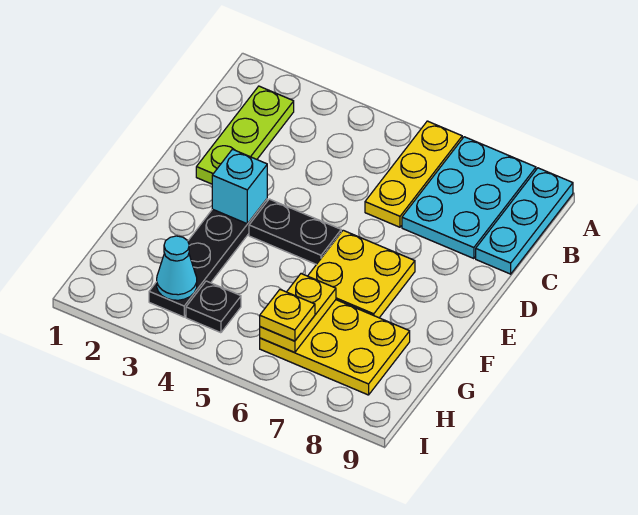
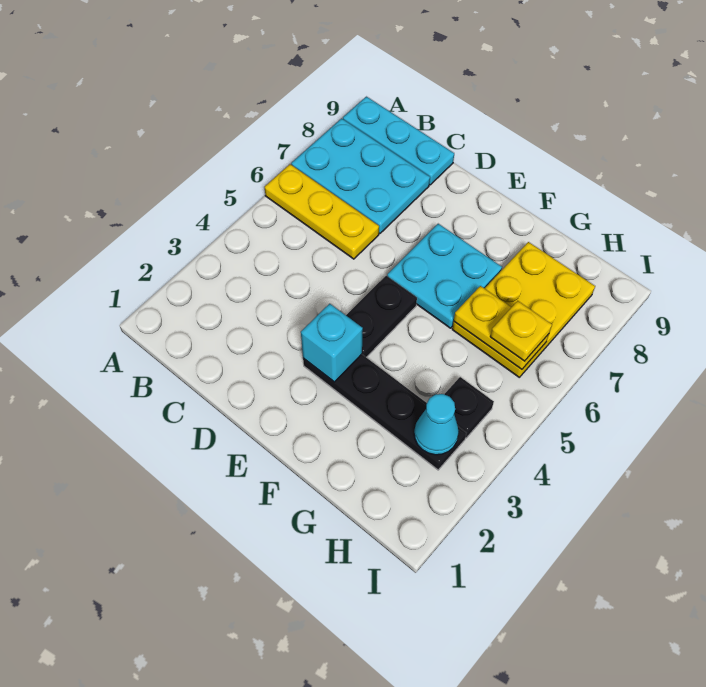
lime plate B2:D2 level 1 -> none
yellow plate E6:F7 level 1 -> cyan plate E6:F7 level 1

